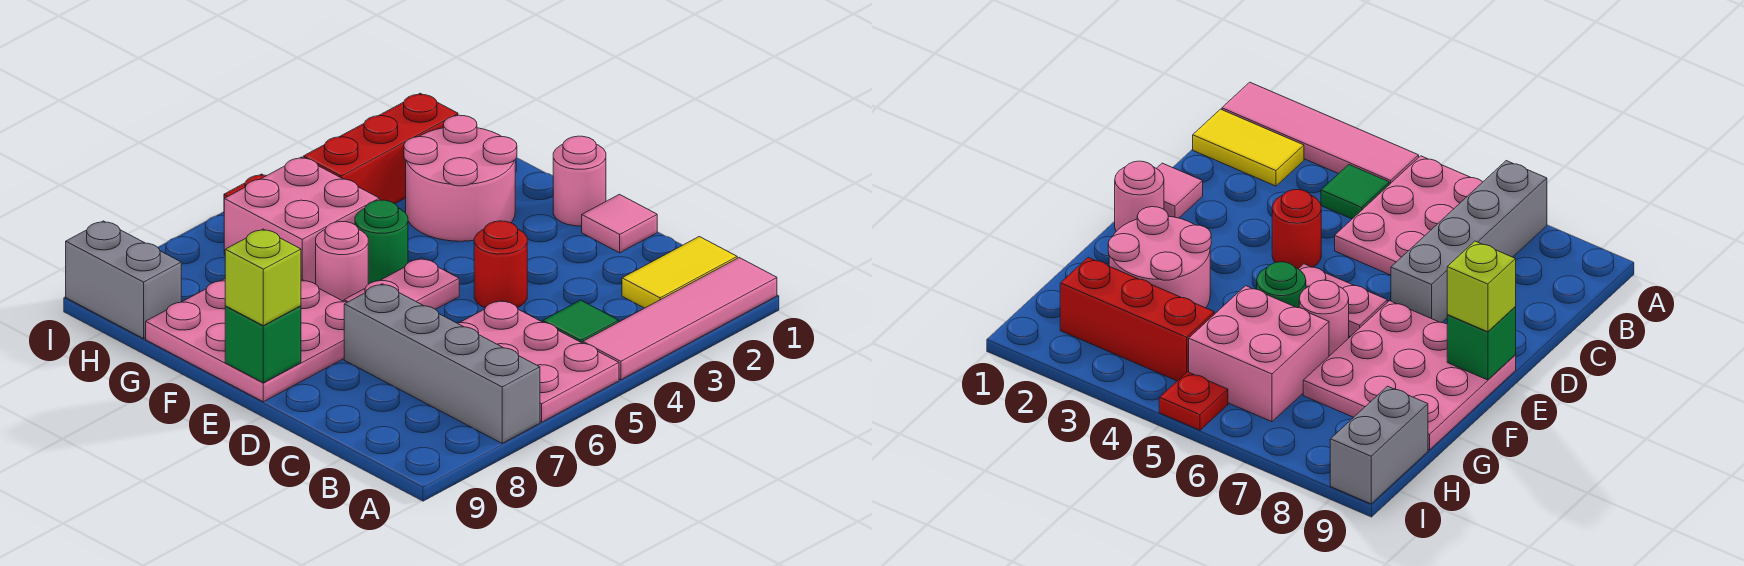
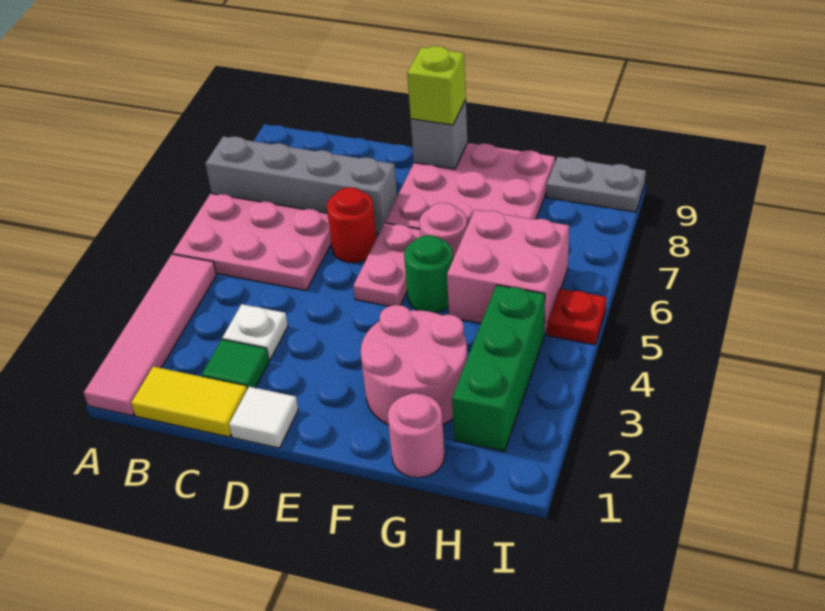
yellow tile B1:B2 level 1 -> yellow tile B1:C1 level 1
green tile B4 level 1 -> green tile C2 level 1
none -> white plate C3 level 1
pink tile D1 level 1 -> white tile D1 level 1
red round brick D4 level 1 -> red round brick D6 level 1
pink round brick E1 level 1 -> pink round brick G1 level 1
green brick E9 level 2 -> grey brick E9 level 2
red brick H2:H4 level 1 -> green brick H2:H4 level 1
grey brick H9:I9 level 1 -> grey plate H9:I9 level 1

